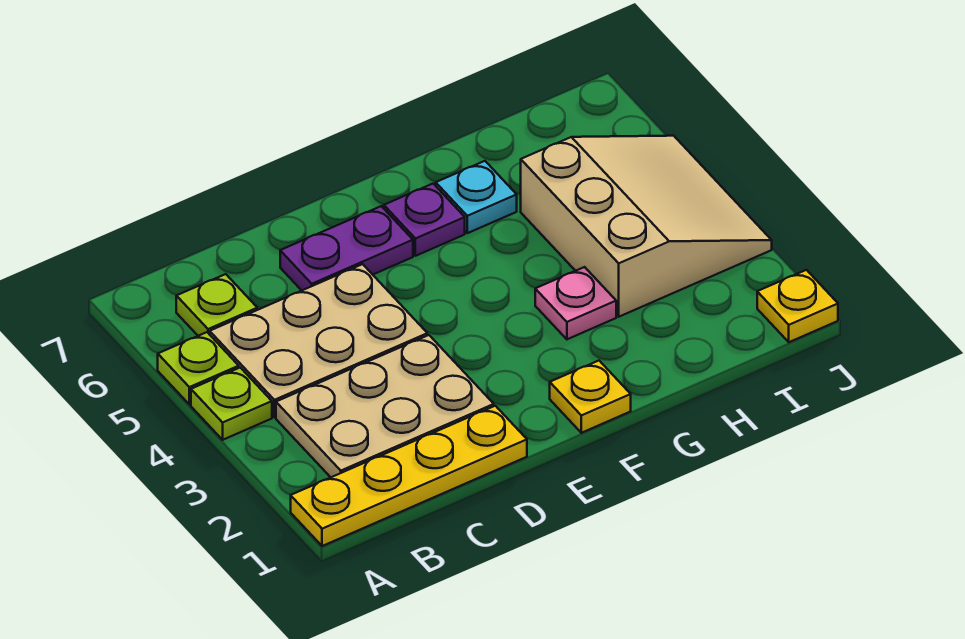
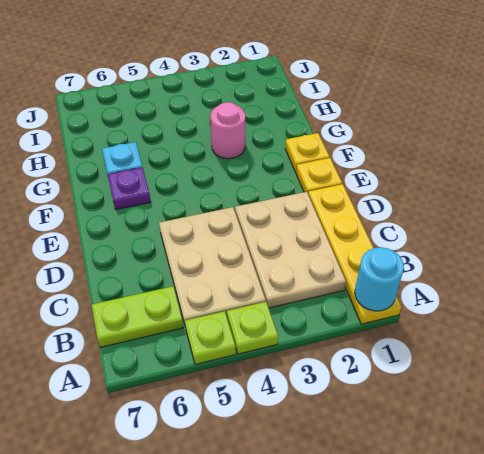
none -> cyan round brick A1 level 2
lime plate B6 level 1 -> lime plate B6:B7 level 1
purple plate D6:E6 level 1 -> none
pink plate G3 level 1 -> pink round brick G3 level 1
tan slope H3:J5 level 1 top H -> none
yellow plate J1 level 1 -> yellow plate E1 level 1

